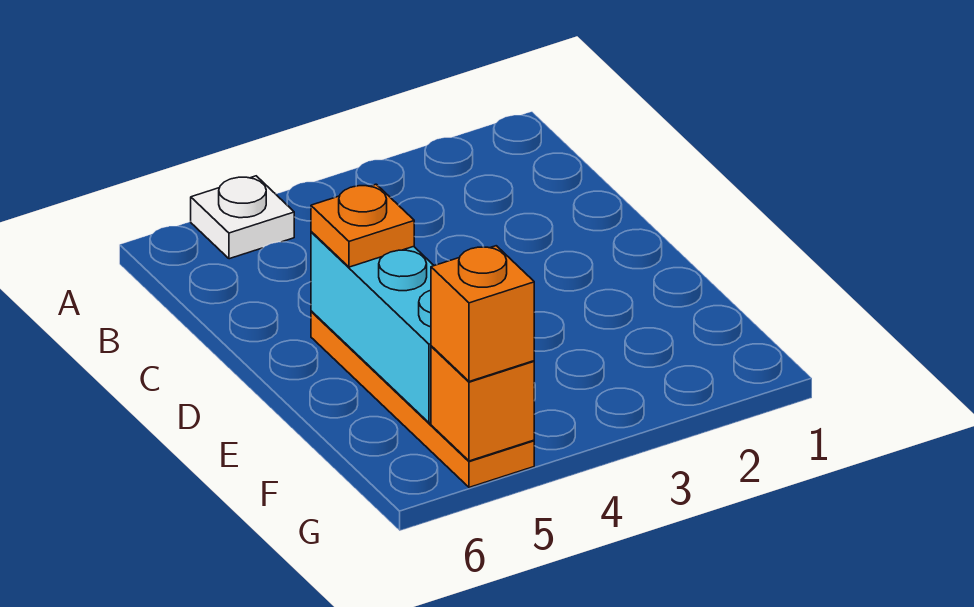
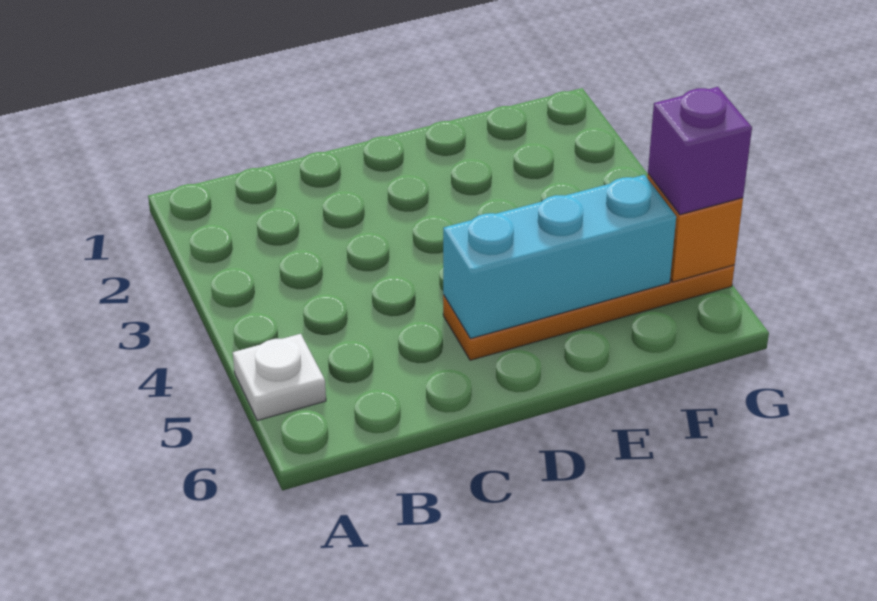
orange plate D5 level 3 -> none
orange brick G5 level 3 -> purple brick G5 level 3

